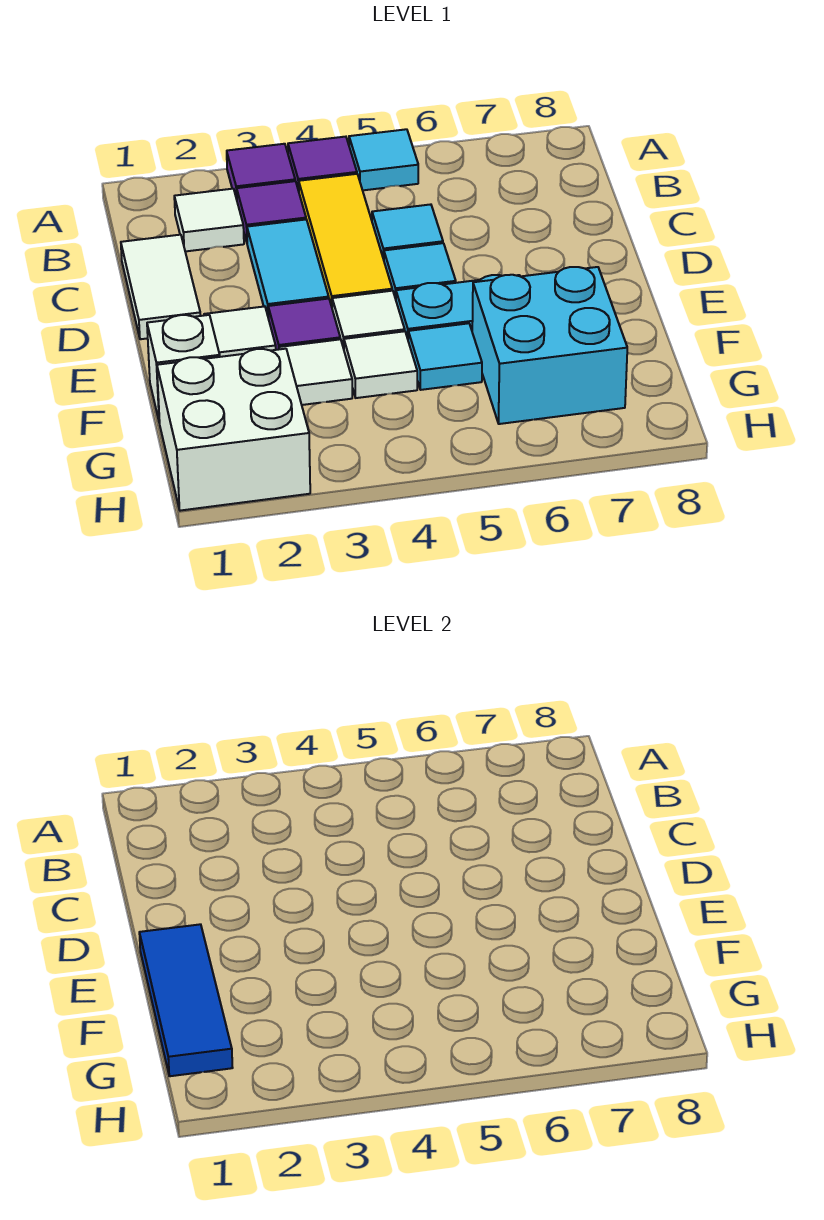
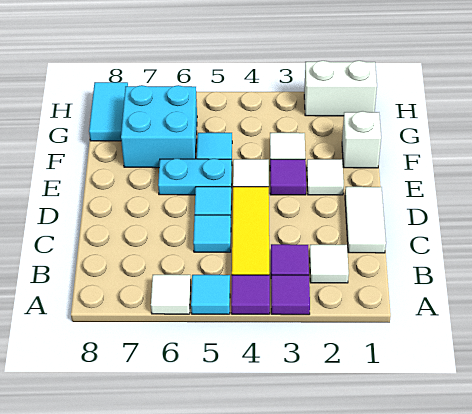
cyan tile C3:D3 level 1 -> cyan tile G8:H8 level 1
blue tile E1:G1 level 2 -> none
white tile F4 level 1 -> white tile A6 level 1
white brick G1:H2 level 1 -> white brick H1:H2 level 1

